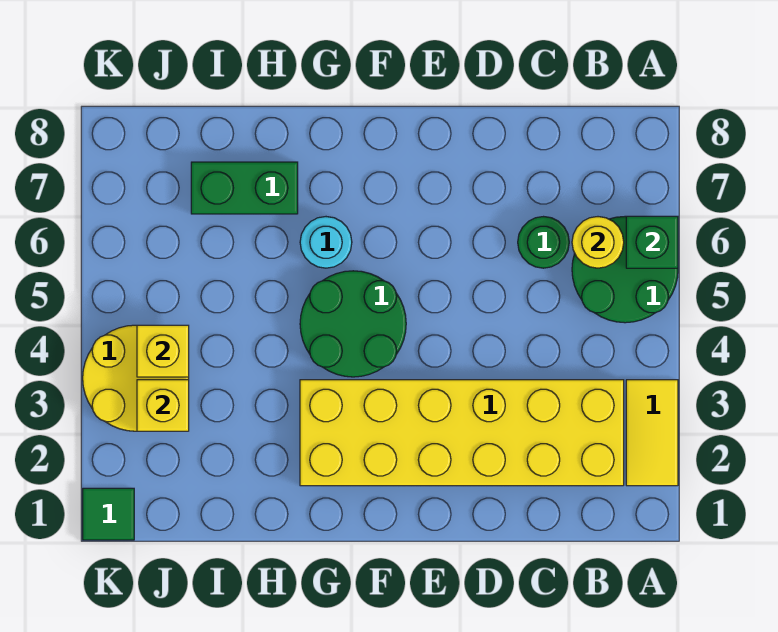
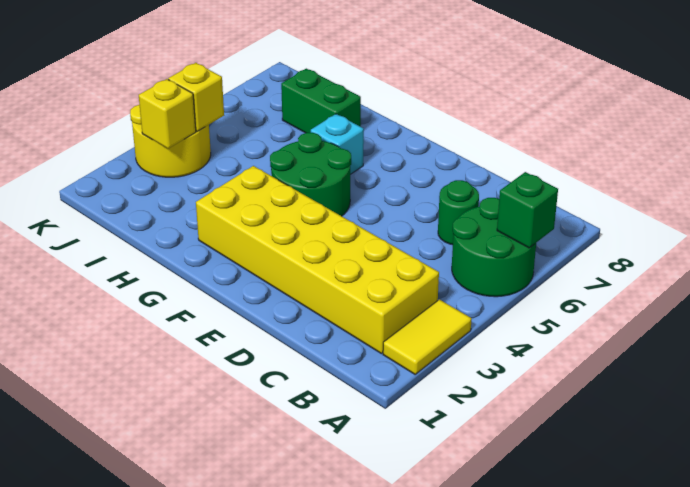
yellow round brick B6 level 2 -> none
cyan round brick G6 level 1 -> cyan brick G6 level 1
green tile K1 level 1 -> none

